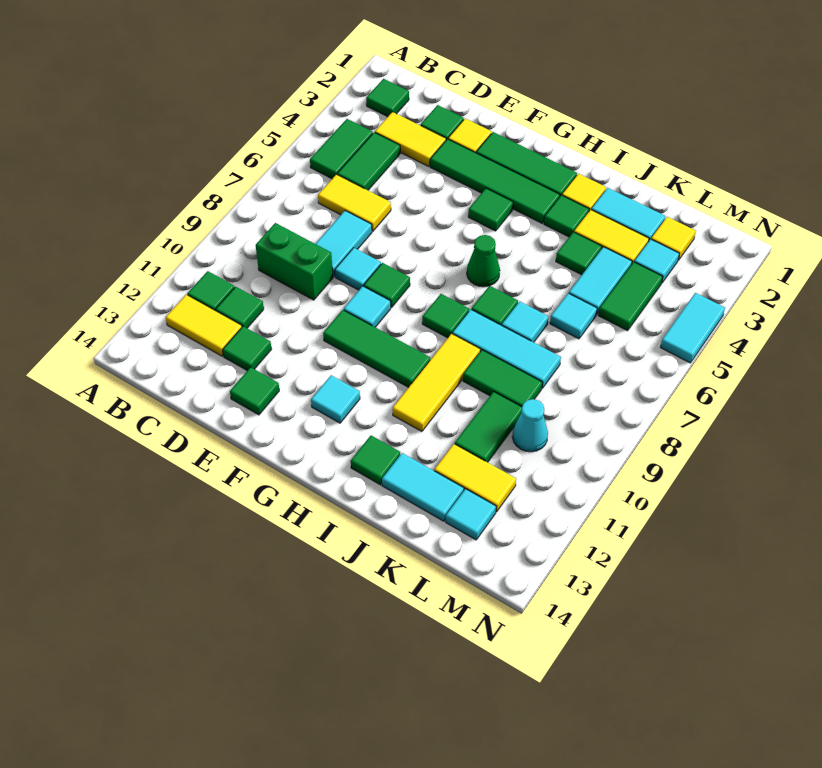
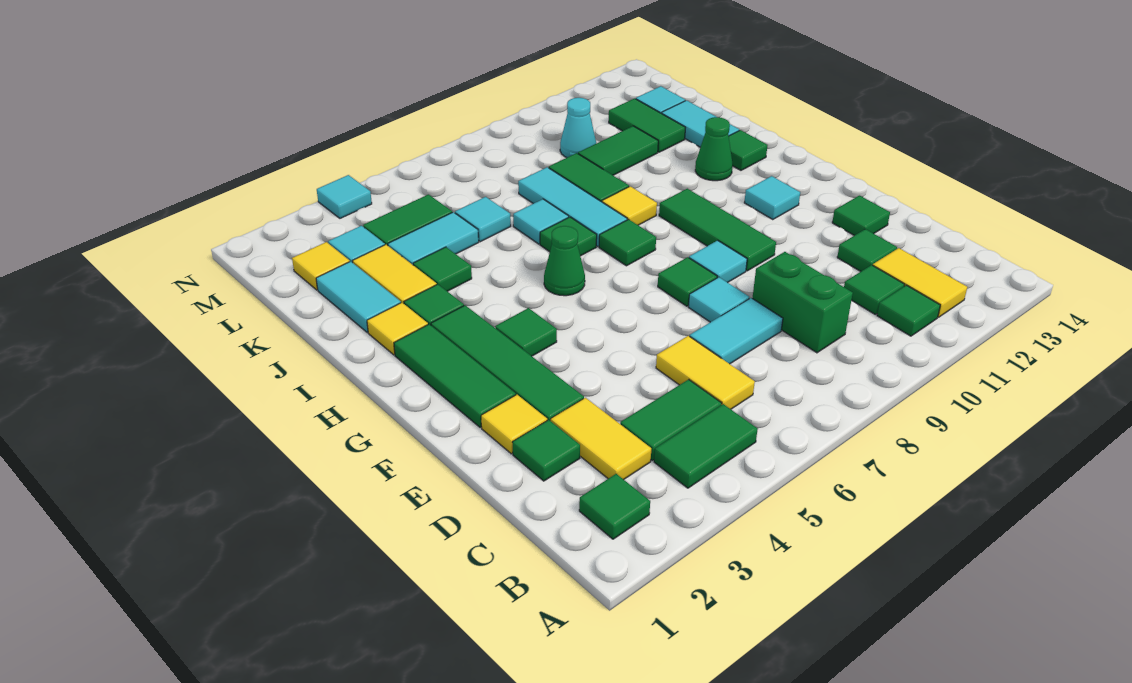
yellow tile I9:I11 level 1 -> yellow tile I9 level 1
none -> green cone I12 level 1
yellow tile K12:L12 level 1 -> green tile K12:L12 level 1
cyan tile N4:N5 level 1 -> cyan tile N4 level 1

